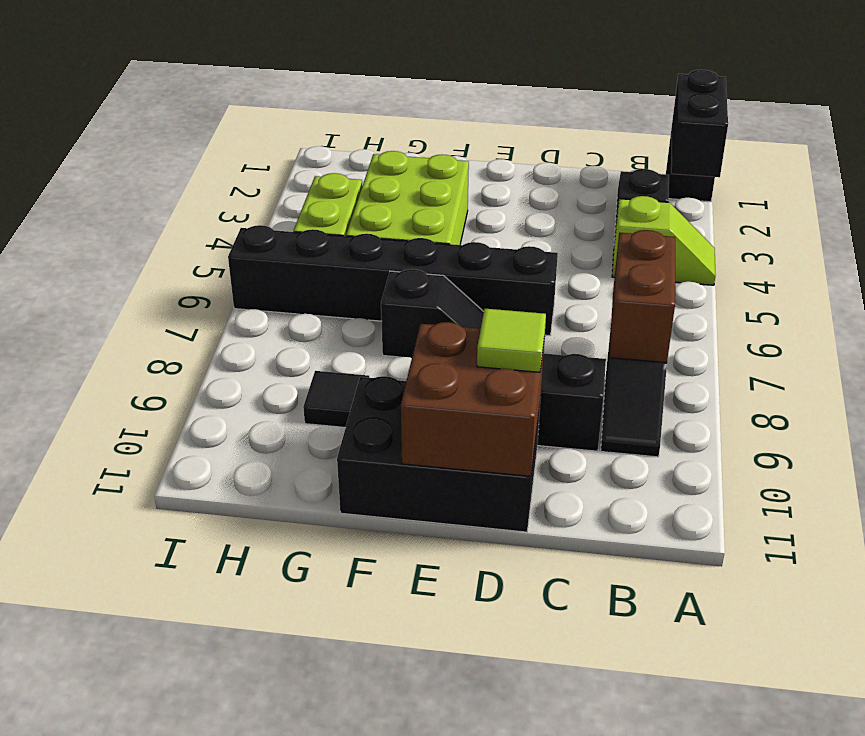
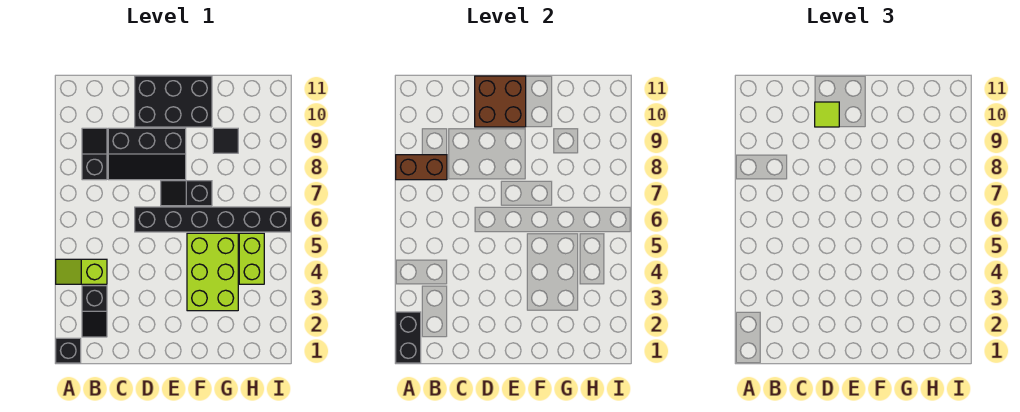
brown brick B7:B8 level 2 -> brown brick A8:B8 level 2

